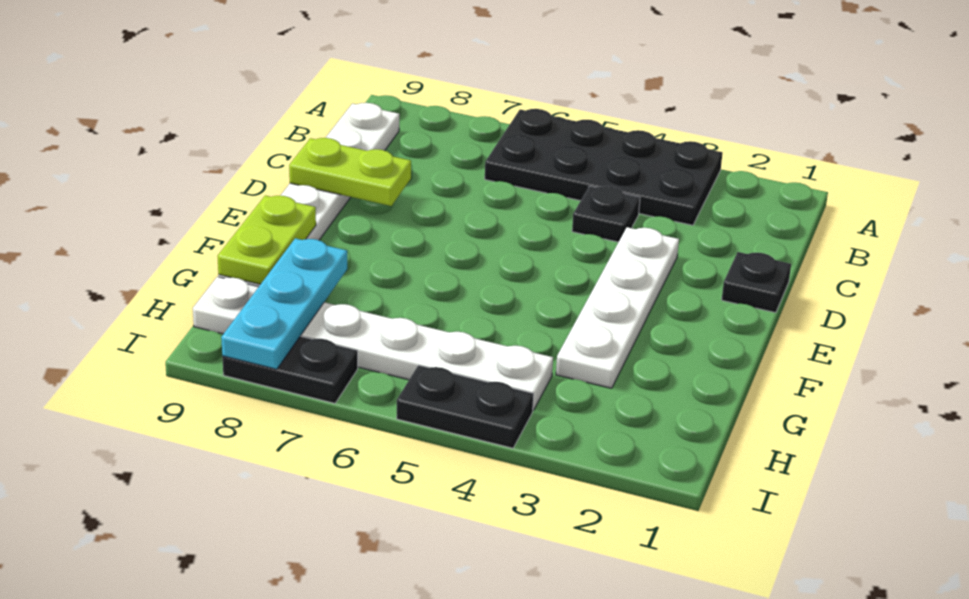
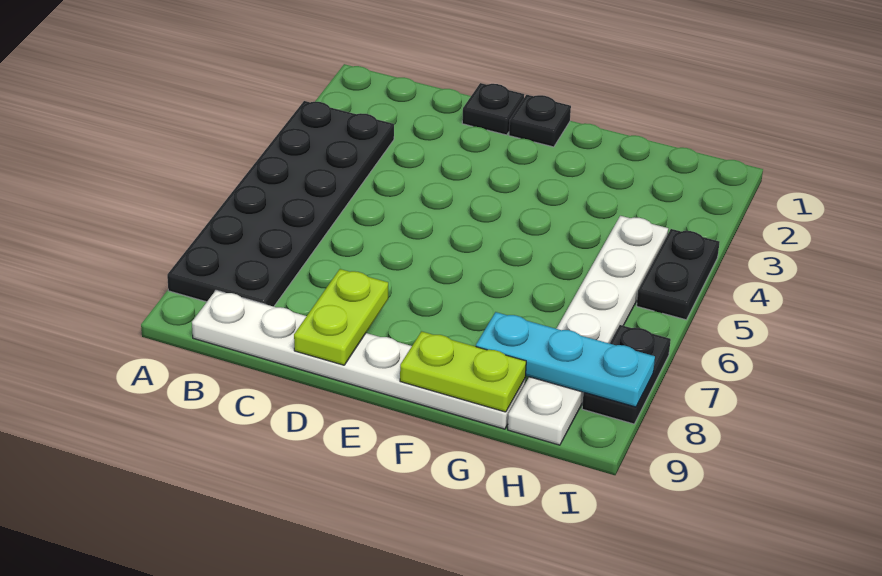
black plate A3:B6 level 1 -> black plate A3:B8 level 1
black plate C4 level 1 -> black plate E1 level 1
white plate D3:G3 level 1 -> none

